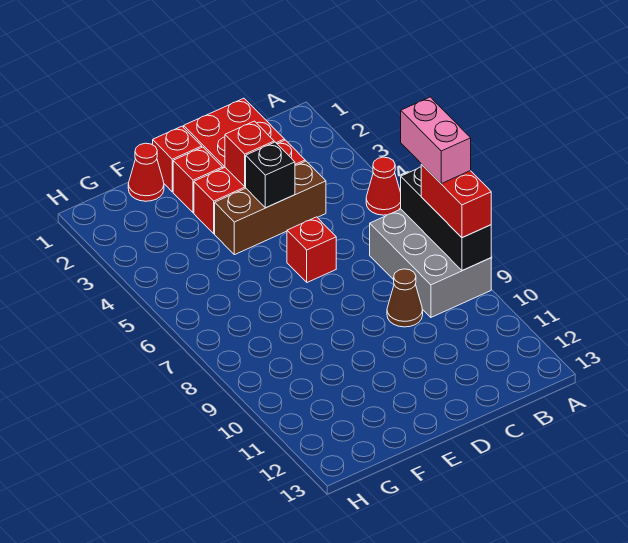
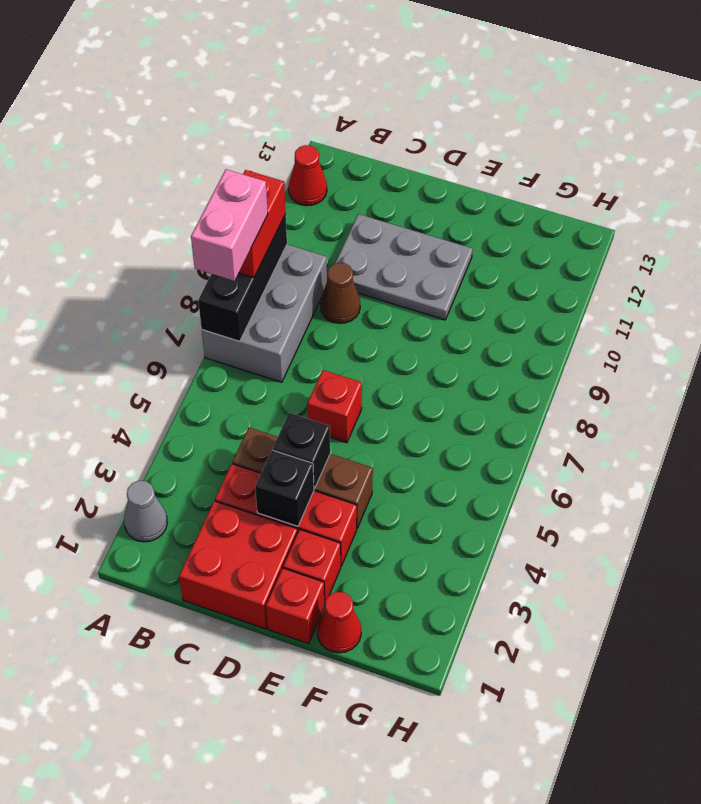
none -> grey cone A2 level 1
red cone A5 level 1 -> red cone A12 level 1
none -> grey plate C10:E11 level 1
red brick D3 level 2 -> black brick D3 level 2

